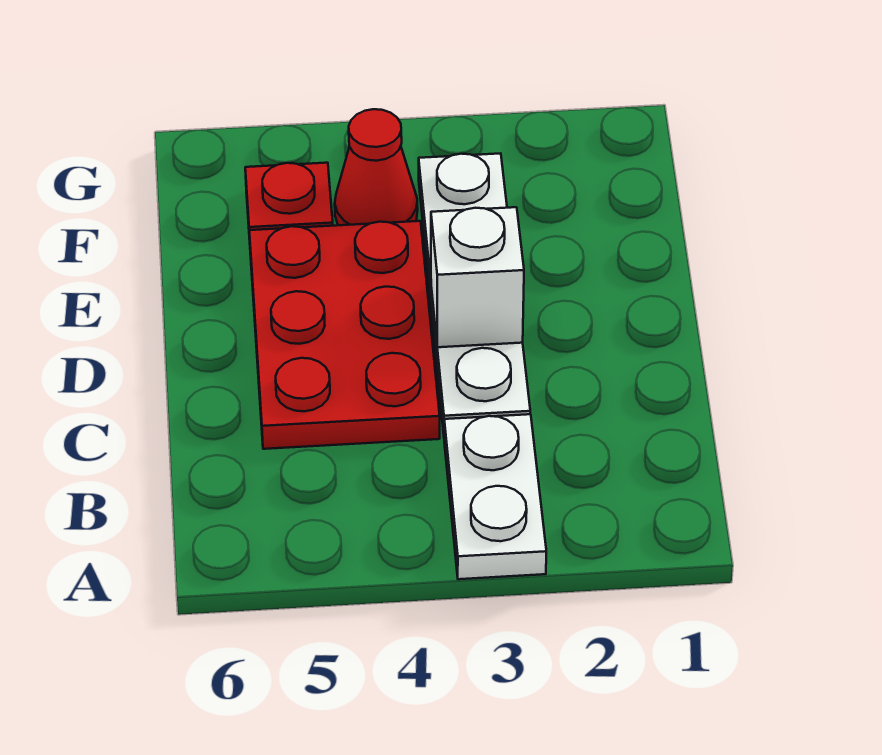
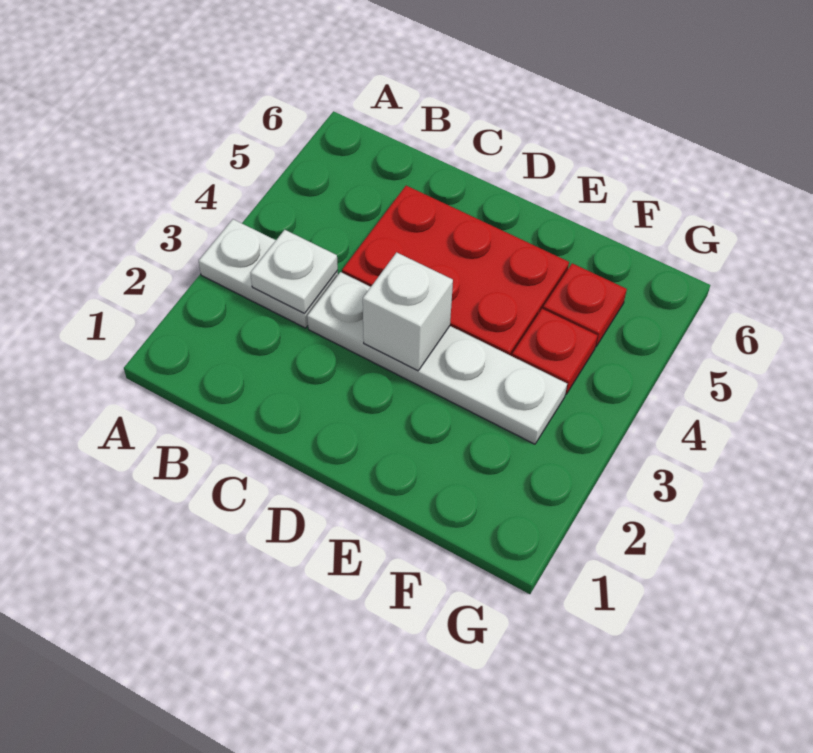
none -> white plate B3 level 2
red cone F4 level 1 -> red plate F4 level 1

